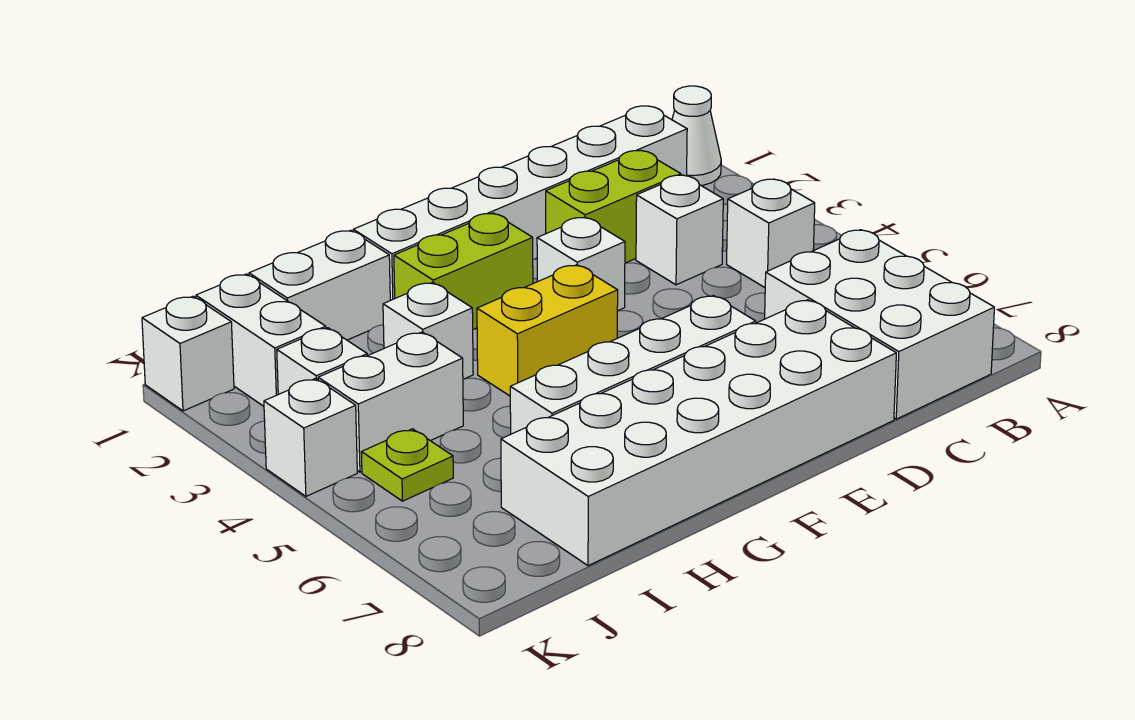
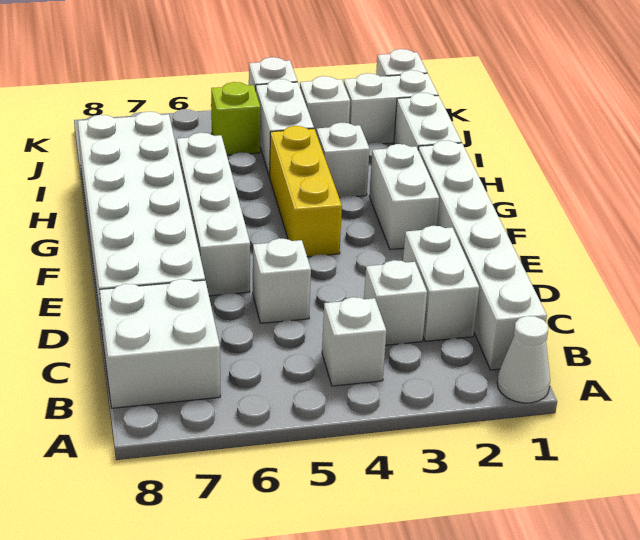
white brick B6:C8 level 1 -> white brick B7:C8 level 1
lime brick C2:D2 level 1 -> white brick C2:D2 level 1
white brick E3 level 1 -> white brick D5 level 1
lime brick F2:G2 level 1 -> white brick F2:G2 level 1
yellow brick F4:G4 level 1 -> yellow brick F4:H4 level 1
lime plate J5 level 1 -> lime brick J5 level 1

